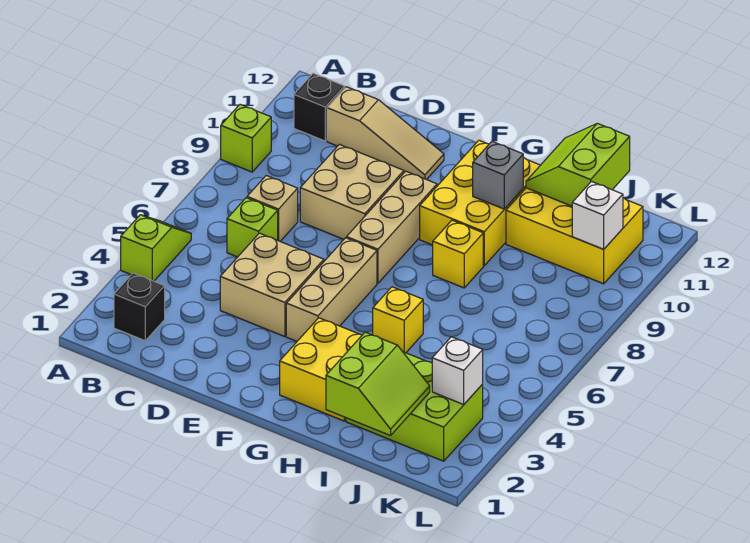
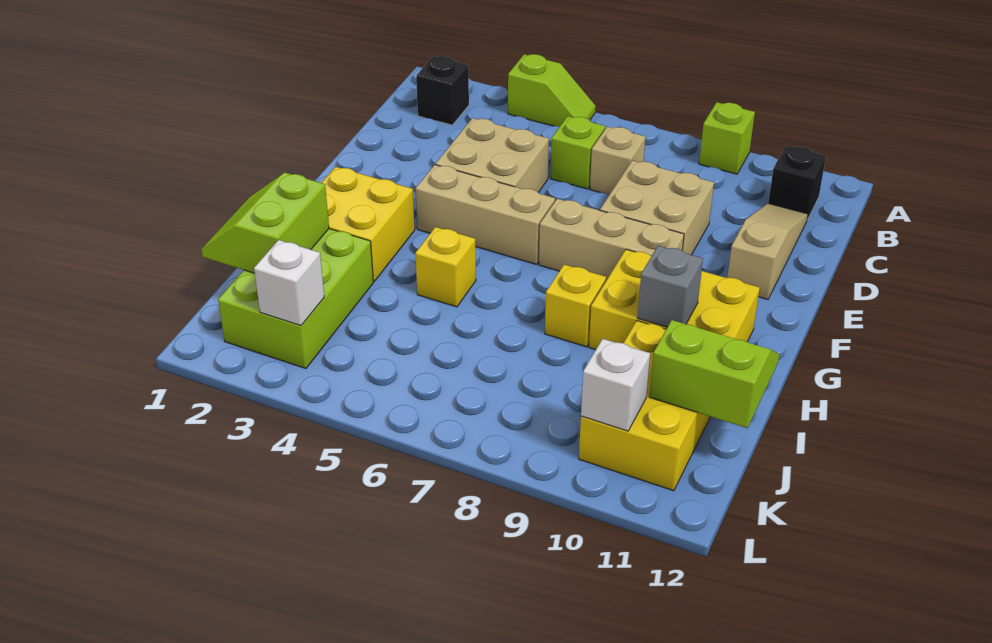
tan slope C11:E11 level 1 top C -> tan slope C11:E11 level 1 top E
lime slope I1:J2 level 2 top I -> lime slope I1:J2 level 2 top 2

